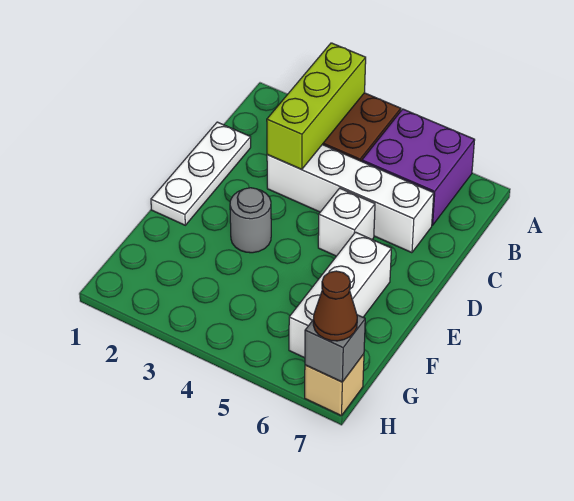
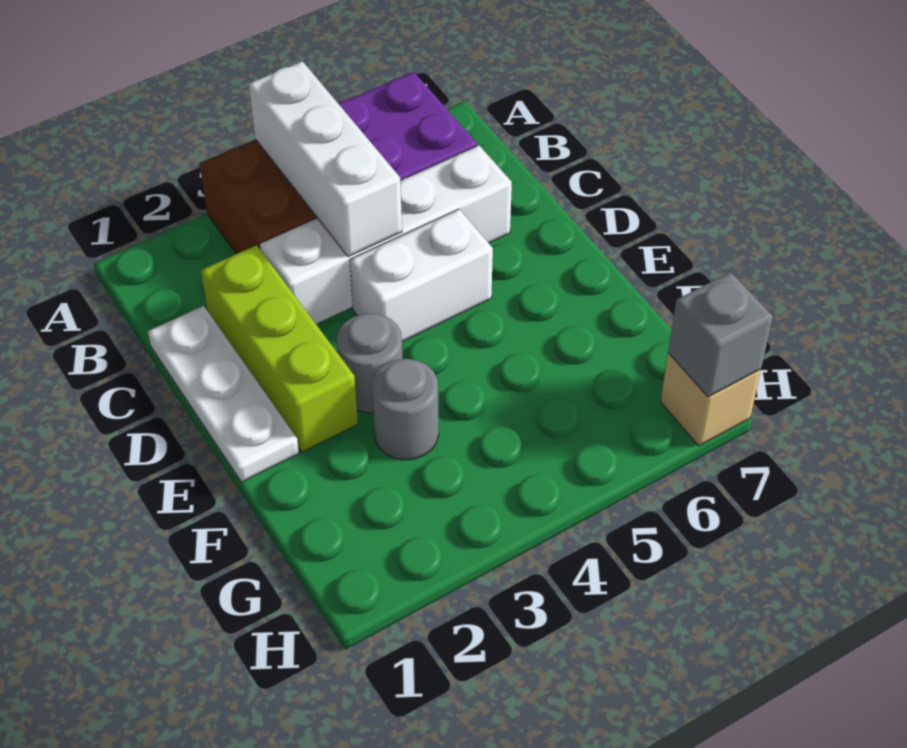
lime brick A3:C3 level 2 -> lime brick C2:E2 level 1
white brick D5 level 1 -> white brick D4:D5 level 1
white brick E6:G6 level 1 -> white brick A4:C4 level 2
none -> grey round brick F3 level 1
brown cone H7 level 3 -> none

